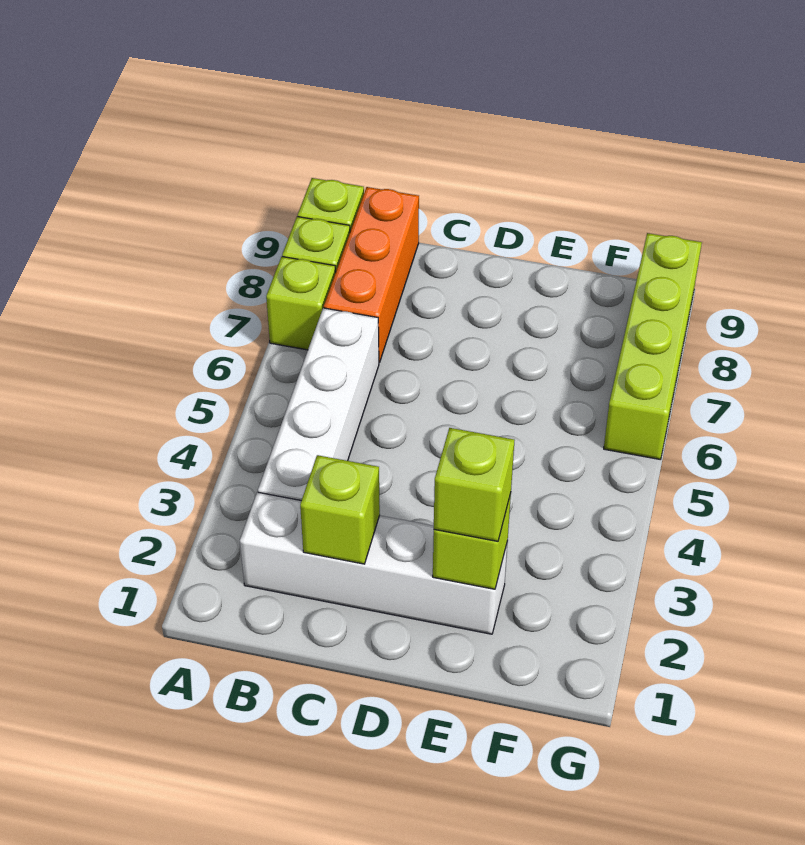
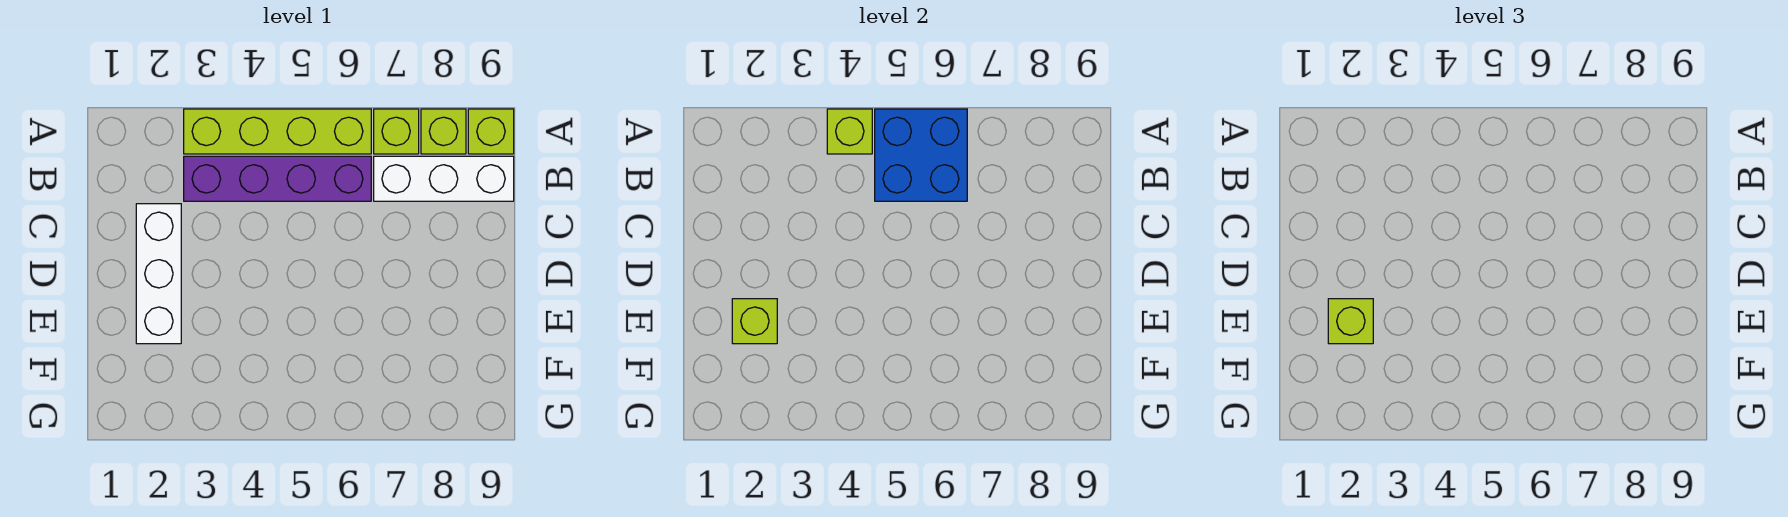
none -> blue brick A5:B6 level 2
white brick B2:E2 level 1 -> white brick C2:E2 level 1
white brick B3:B6 level 1 -> purple brick B3:B6 level 1
orange brick B7:B9 level 1 -> white brick B7:B9 level 1
lime brick C2 level 2 -> lime brick A4 level 2
lime brick G6:G9 level 1 -> lime brick A3:A6 level 1

